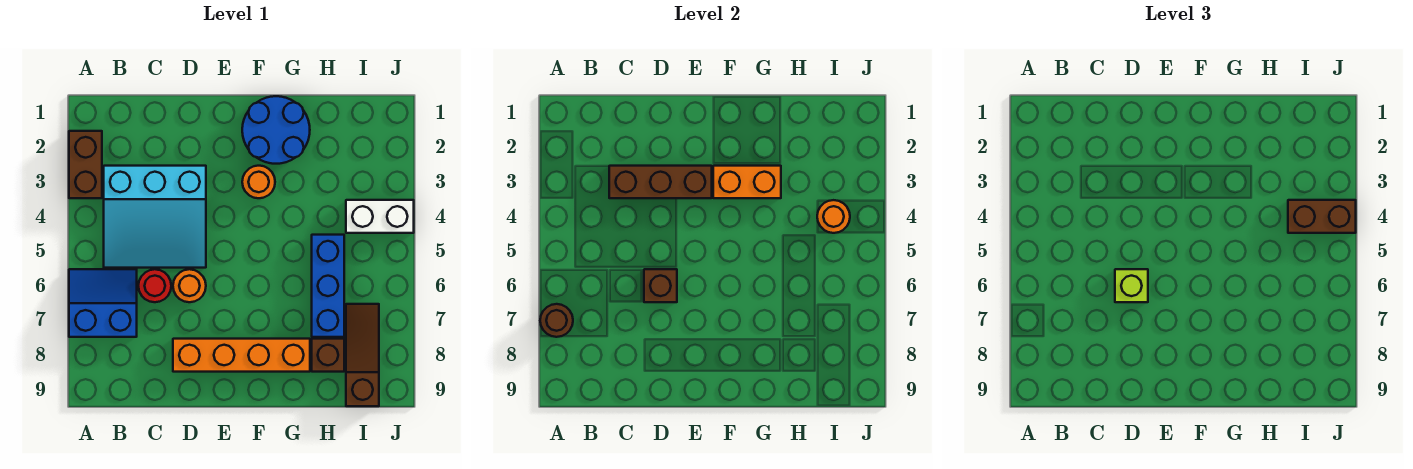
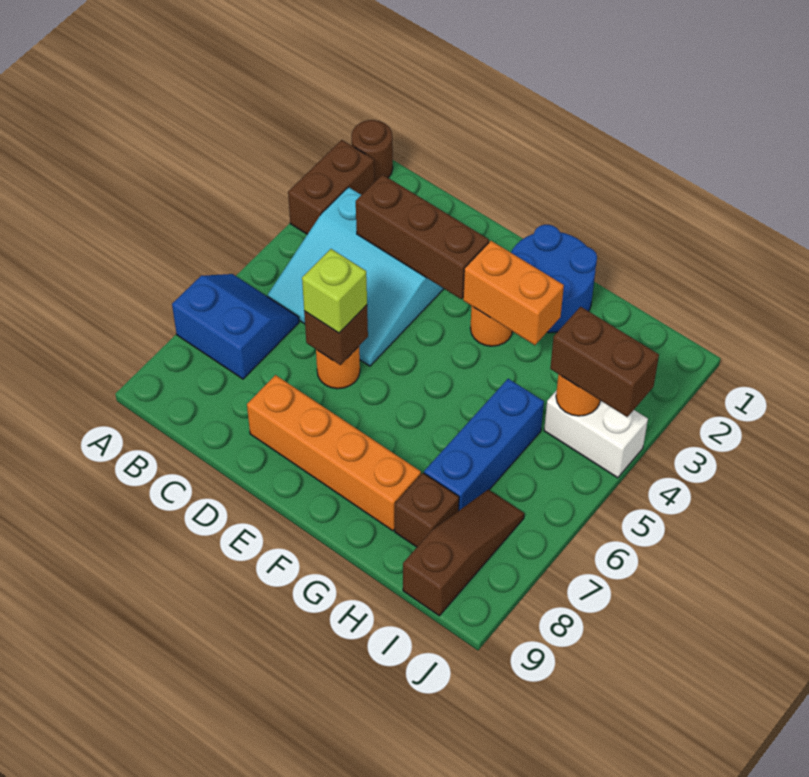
brown round brick A7 level 2 -> brown round brick A1 level 1
red round brick C6 level 1 -> none

